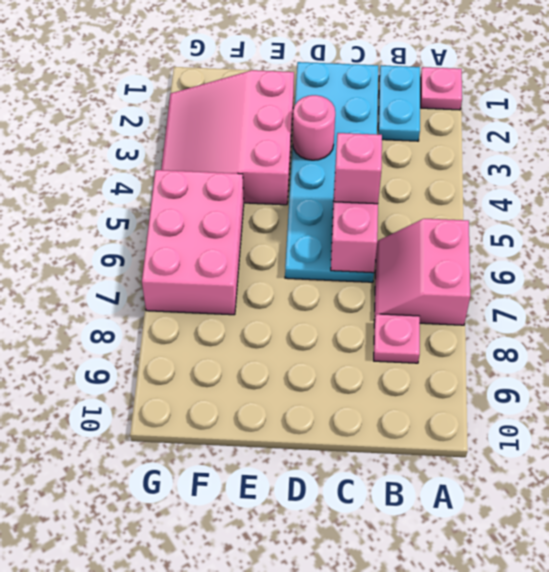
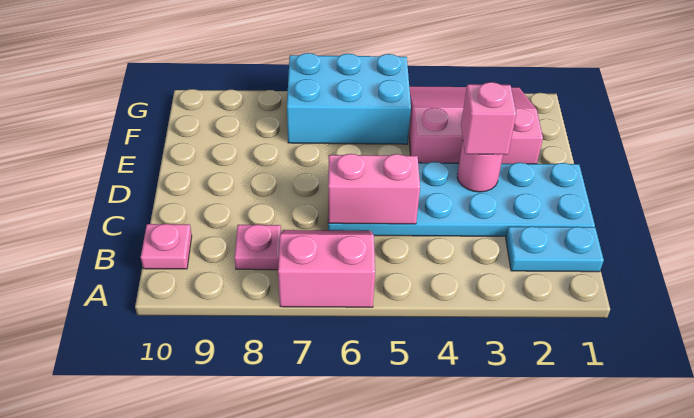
pink plate A1 level 1 -> pink plate B10 level 1
pink brick C5 level 3 -> pink brick D3 level 3
pink brick F5:G7 level 1 -> cyan brick F5:G7 level 1

